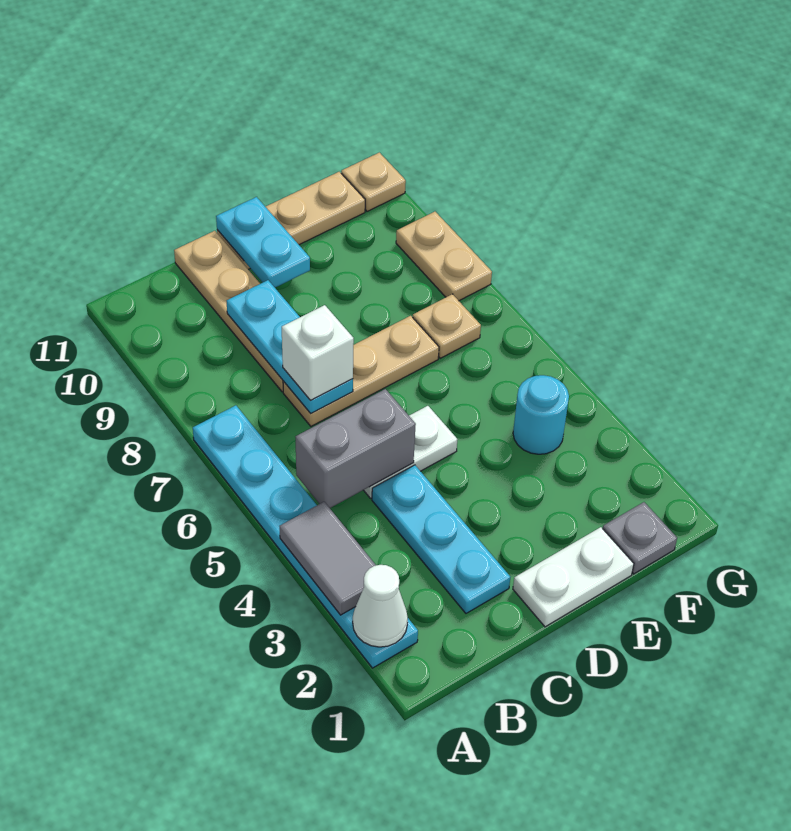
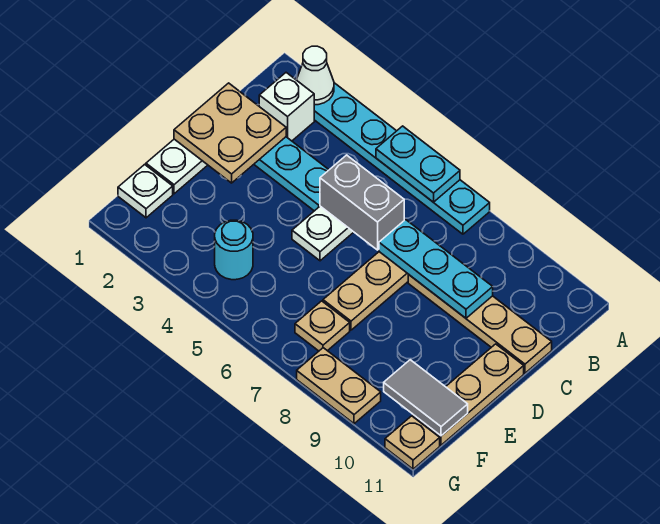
grey tile A3:A4 level 2 -> grey tile F10:F11 level 2
grey brick B5:C5 level 2 -> grey brick C5:C6 level 2
none -> tan plate C1:D2 level 2
white brick C7 level 3 -> white brick B2 level 1
cyan plate D10:D11 level 2 -> cyan plate A5:A6 level 2
grey plate F1 level 1 -> white plate F1 level 1

